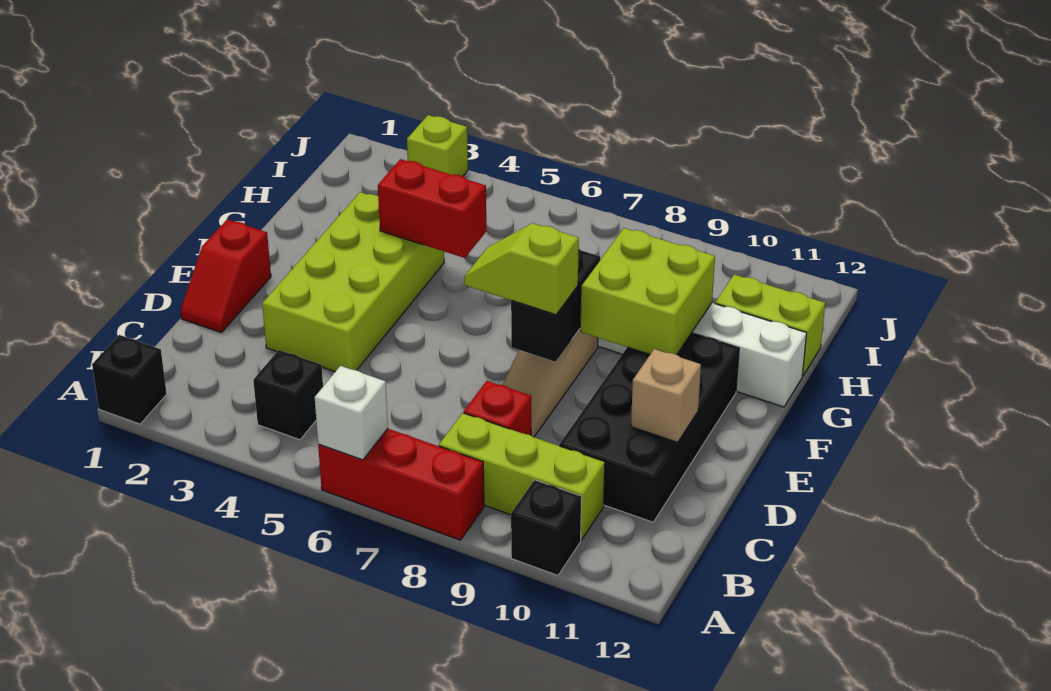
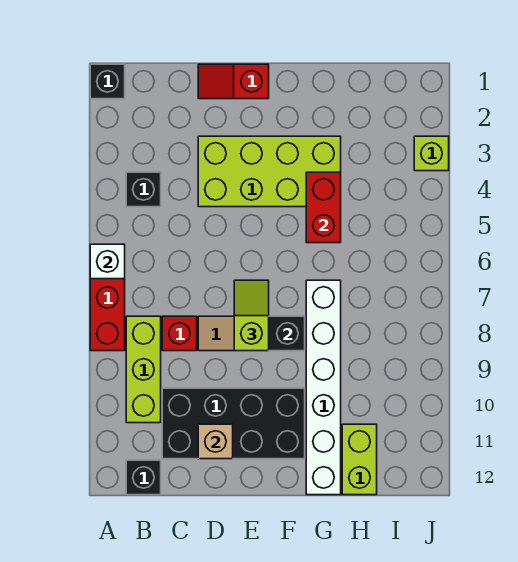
black brick A10 level 1 -> black brick B12 level 1
lime brick F9:G10 level 2 -> none

